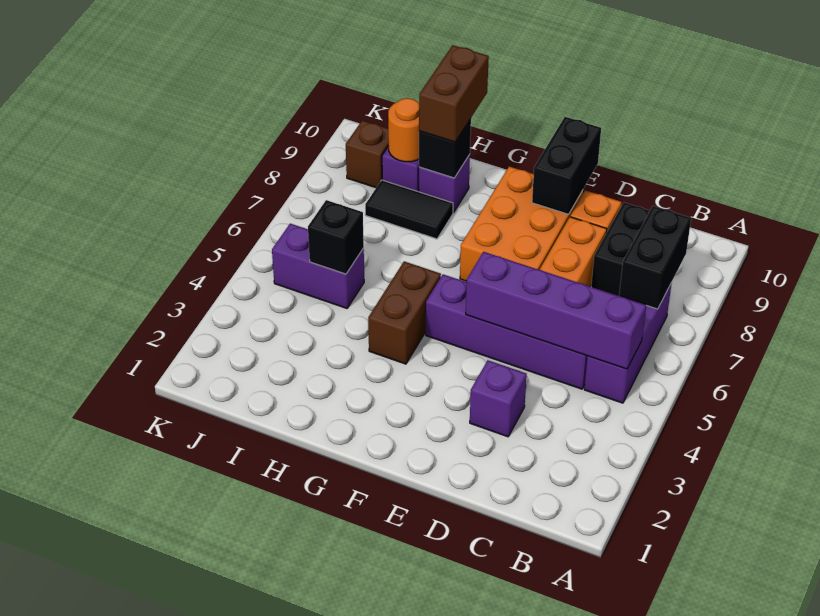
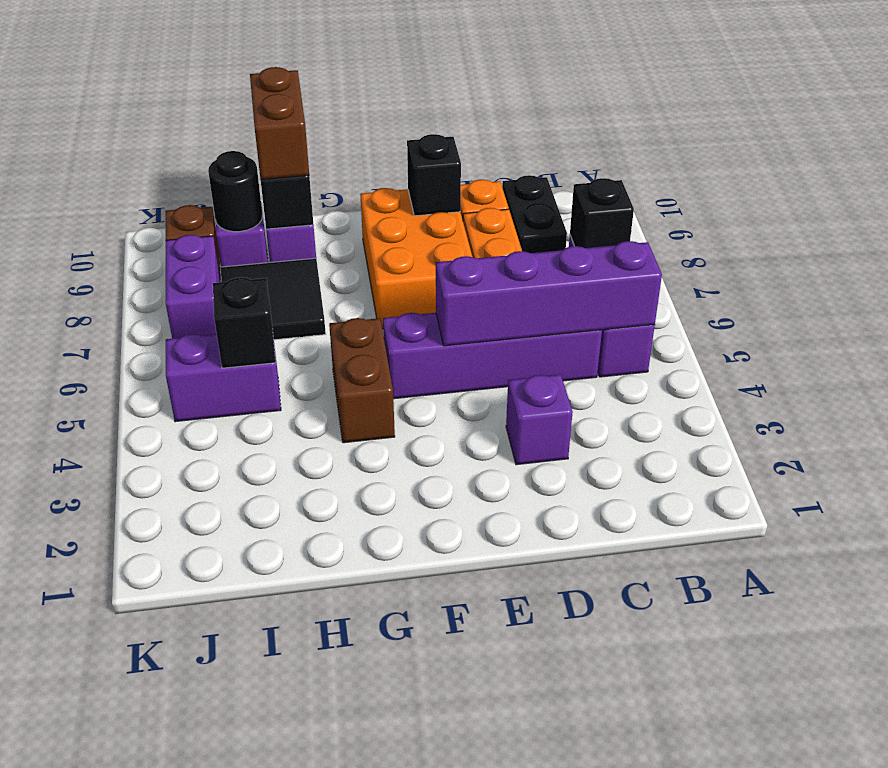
black brick B7:B8 level 2 -> black brick B7 level 2
black brick E9:E10 level 2 -> black brick E9 level 2
black tile H8:I8 level 1 -> black tile H7:I8 level 1
orange round brick I9 level 2 -> black round brick I9 level 2
none -> purple brick J7:J8 level 1

